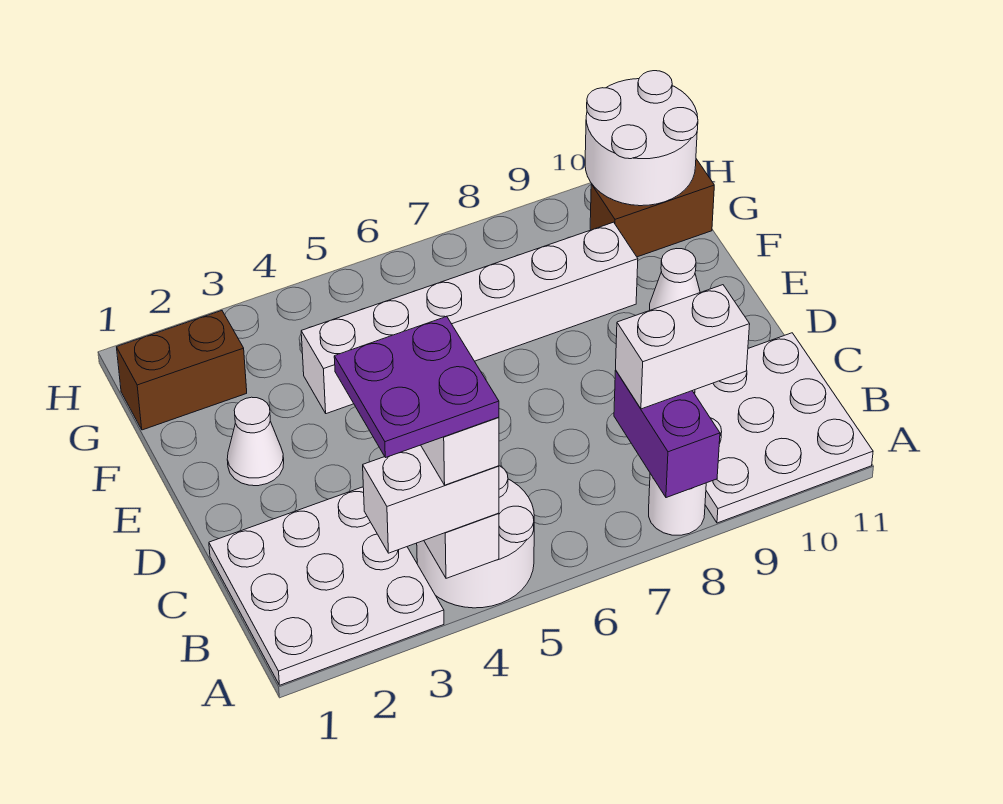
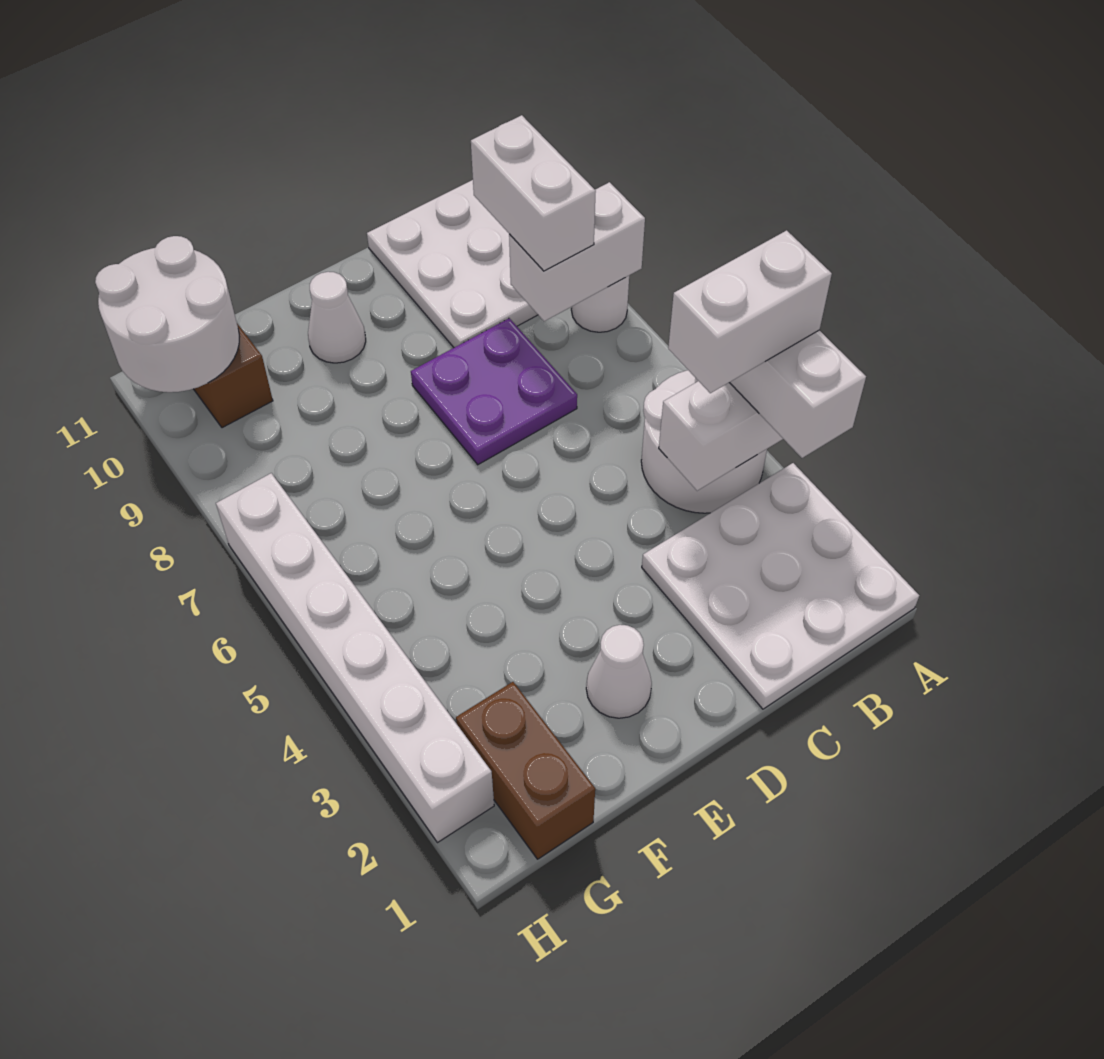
purple plate A3:B4 level 5 -> purple plate C7:D8 level 1
purple brick A8:B8 level 2 -> white brick A8:B8 level 2
white brick F4:F9 level 1 -> white brick H2:H7 level 1

